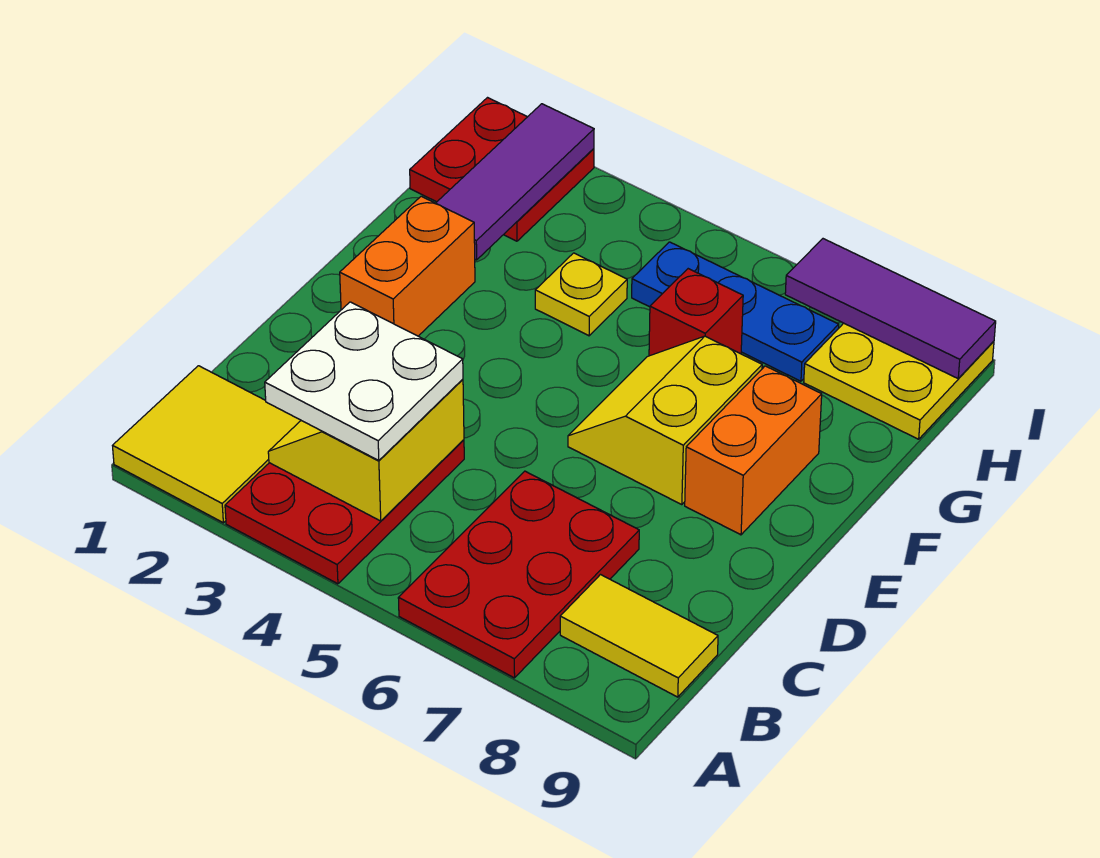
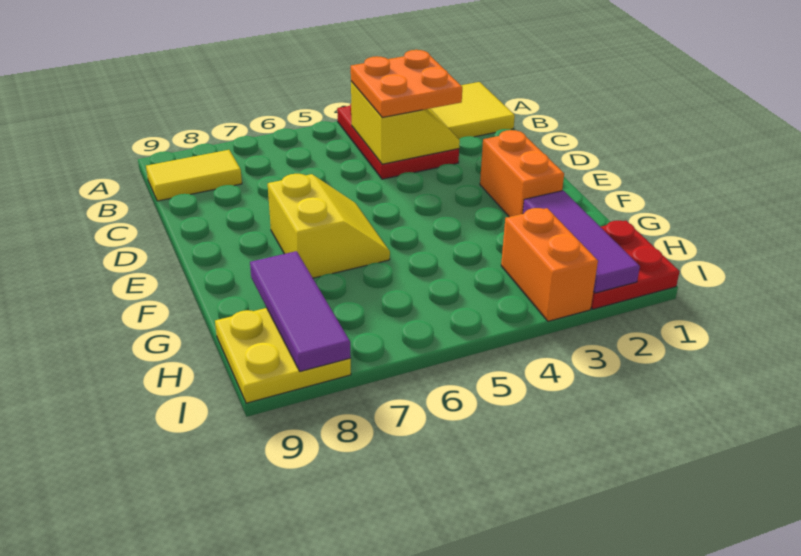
red plate A6:C7 level 1 -> none
white plate B3:C4 level 3 -> orange plate B3:C4 level 3
orange brick E8:F8 level 1 -> orange brick H3:I3 level 1
yellow plate G4 level 1 -> none
red brick G6 level 1 -> none
blue plate H5:H7 level 1 -> none
purple tile I7:I9 level 2 -> purple tile G8:I8 level 2

